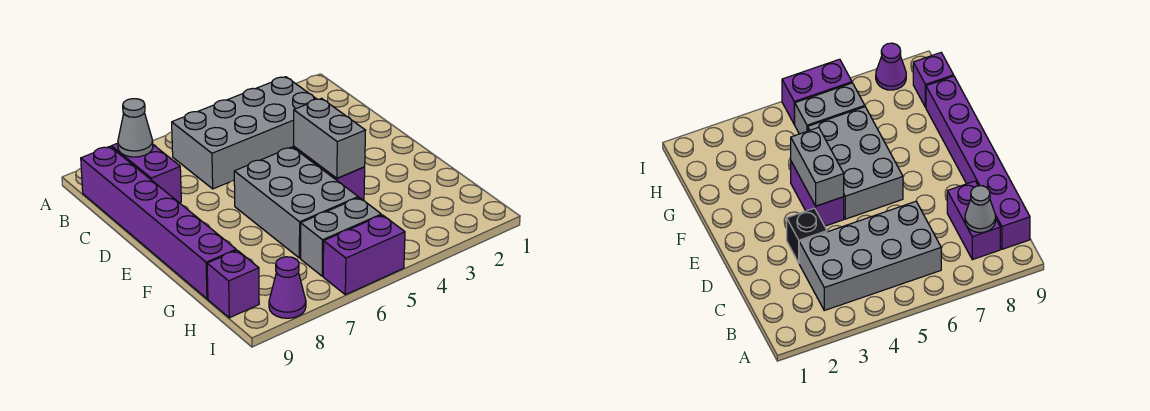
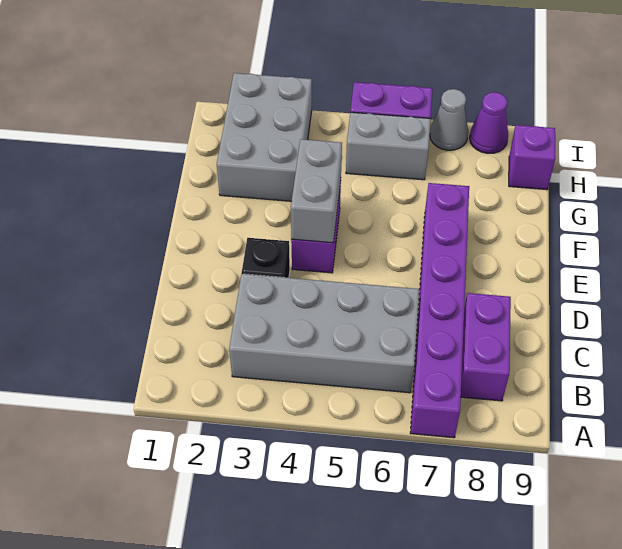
grey cone B8 level 2 -> grey cone I7 level 1
purple brick B9:G9 level 1 -> purple brick A7:F7 level 1
grey brick E5:G6 level 1 -> grey brick G2:I3 level 1

